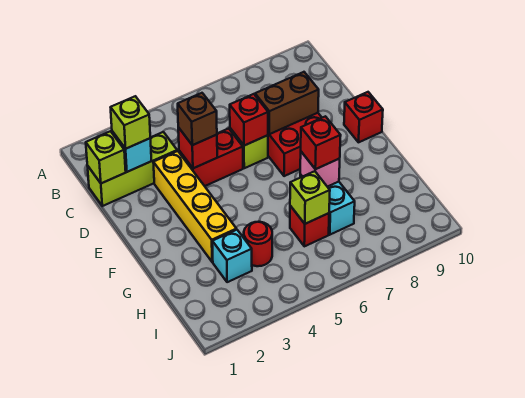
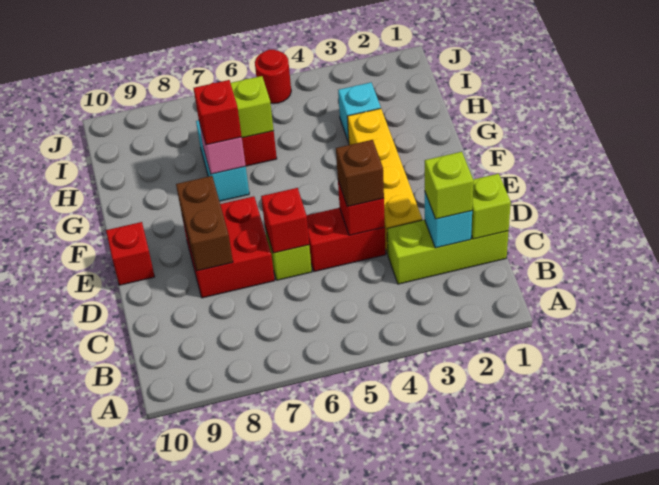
brown brick D7:D8 level 2 -> brown brick D8:E8 level 2
red round brick H4 level 1 -> red round brick J5 level 1

